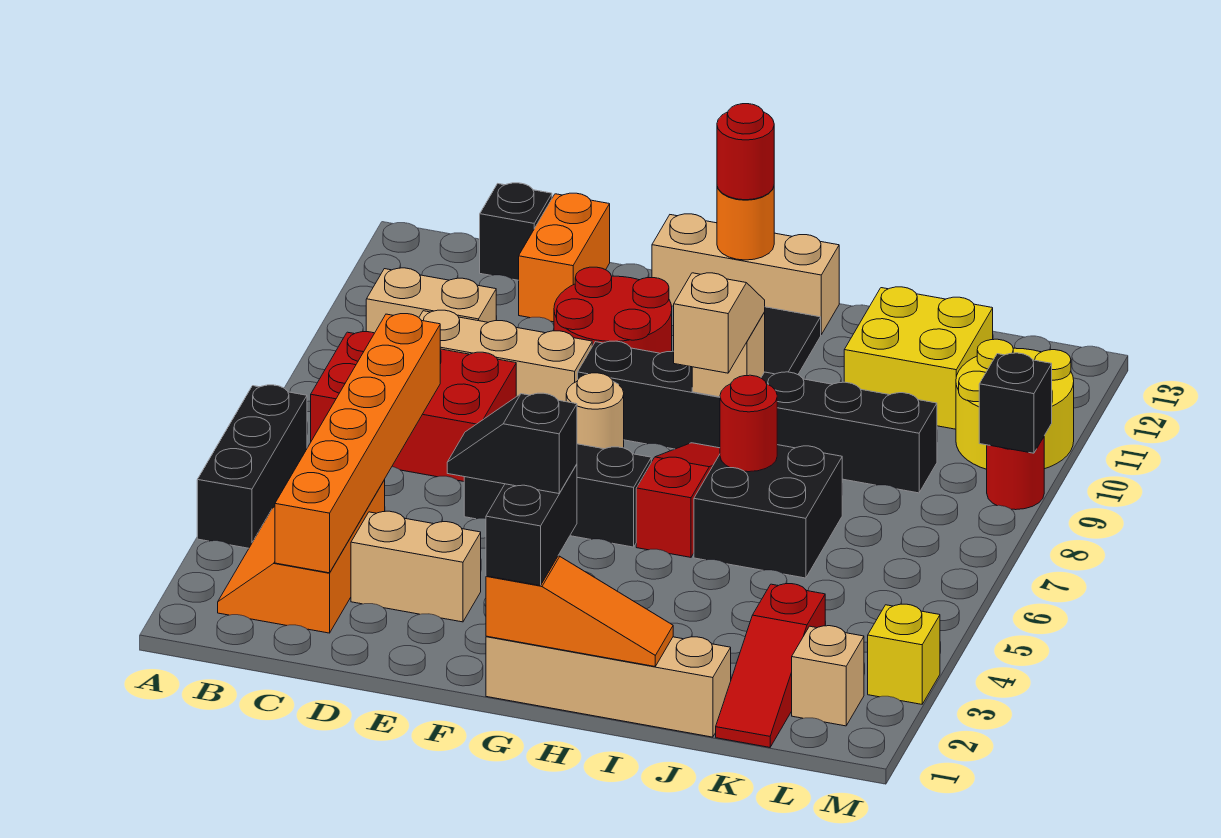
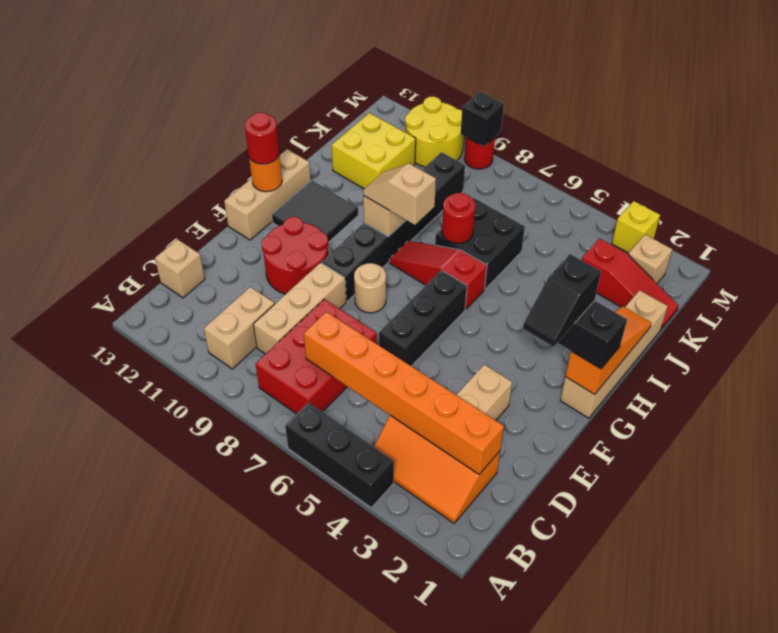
black brick C13 level 1 -> tan brick C13 level 1
orange brick D12:D13 level 1 -> none

